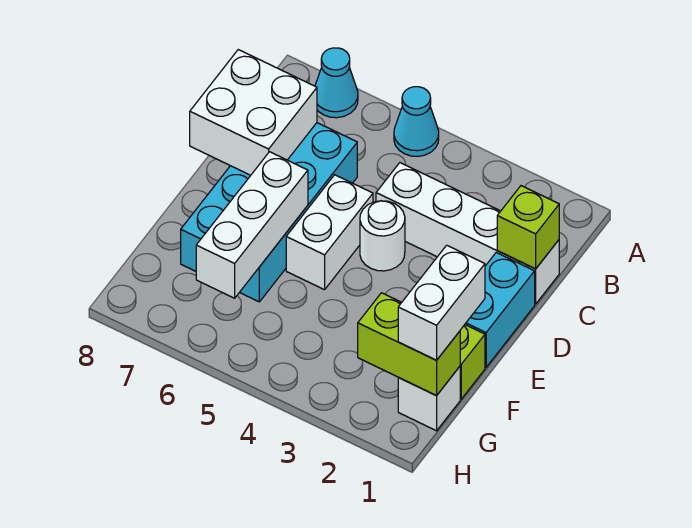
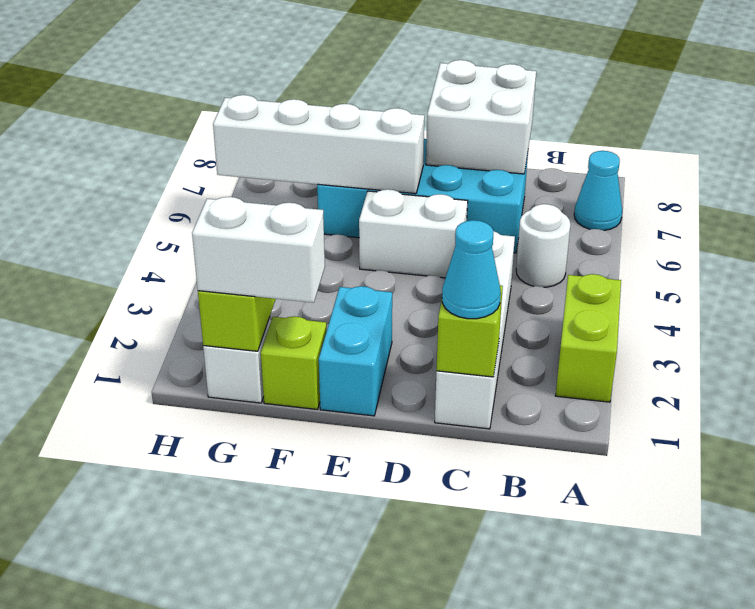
none -> lime brick A2:A3 level 1
cyan cone A5 level 1 -> cyan cone C1 level 3
cyan brick D1:E1 level 1 -> cyan brick E1:E2 level 1
white round brick D4 level 1 -> white round brick B5 level 1
white brick E6:G6 level 2 -> white brick E6:H6 level 2

